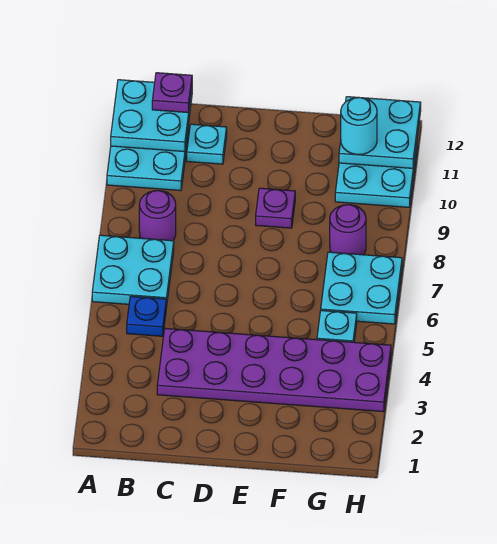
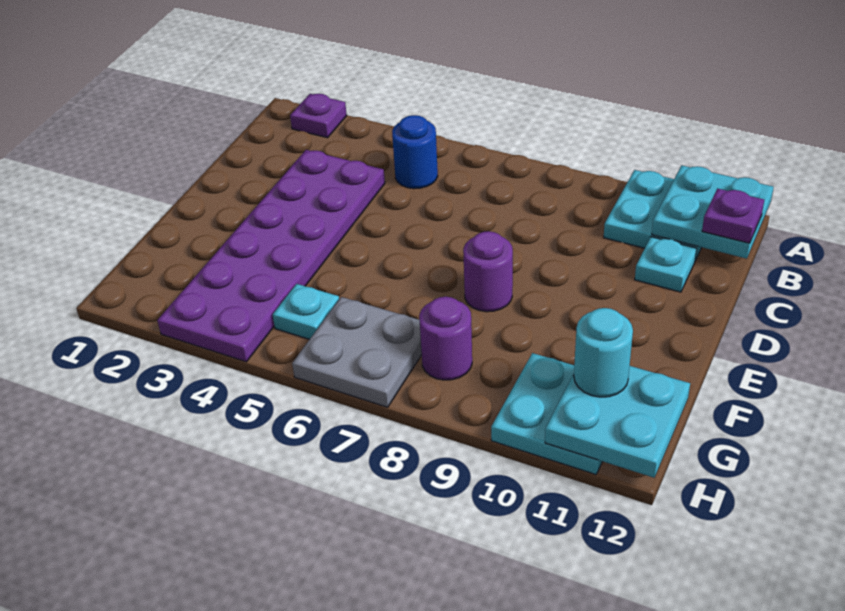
cyan plate A6:B7 level 1 -> none
blue plate B5 level 1 -> blue round brick B5 level 1
purple round brick B8 level 1 -> purple round brick E8 level 1
purple plate E9 level 1 -> purple plate A2 level 1
cyan plate G6:H7 level 1 -> grey plate G6:H7 level 1

